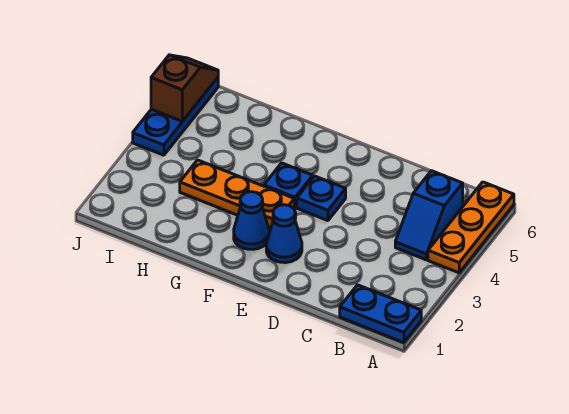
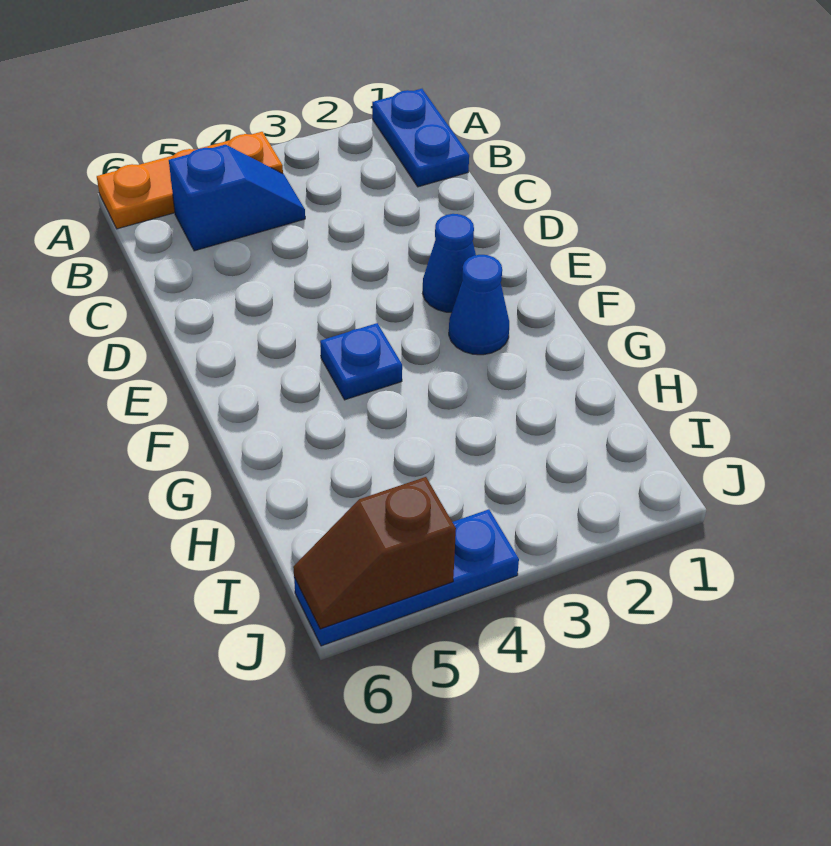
blue plate E4 level 1 -> none
orange plate F3:H3 level 1 -> none

